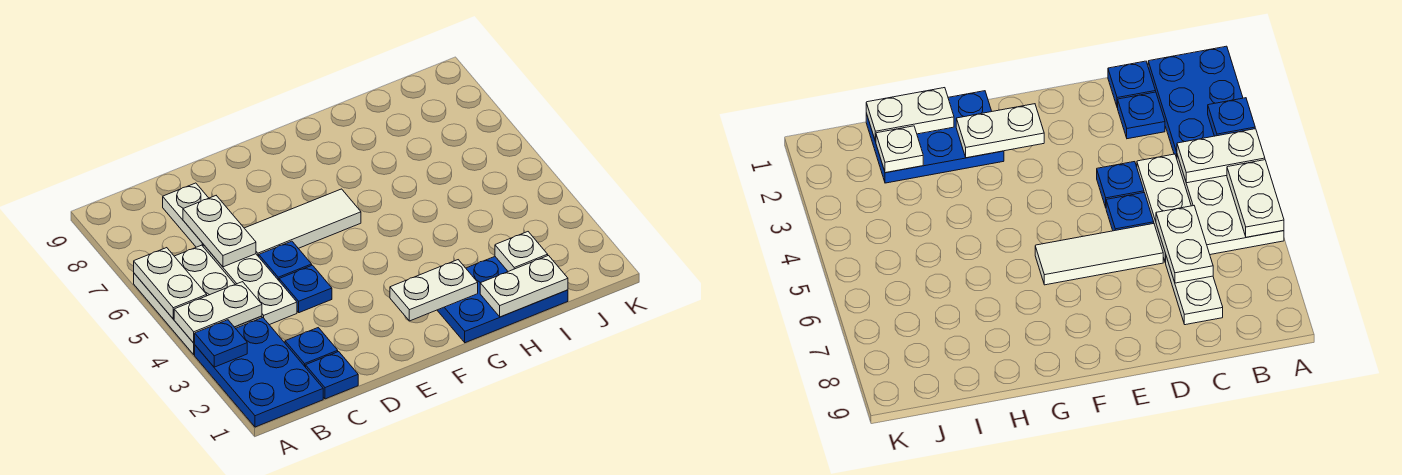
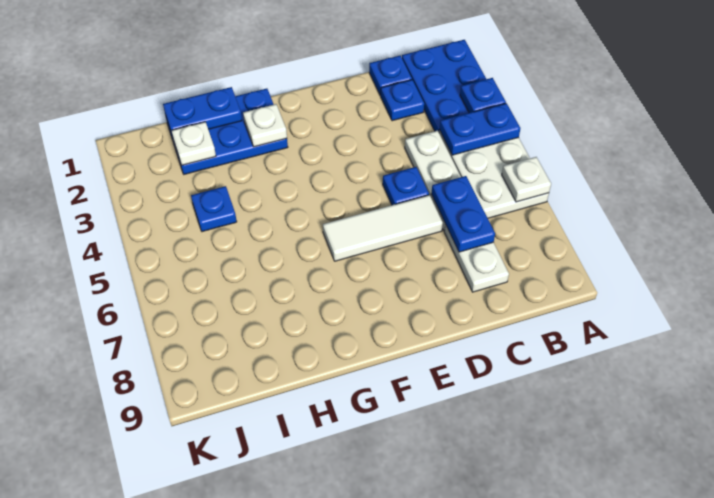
white plate A4:B4 level 2 -> blue plate A4:B4 level 2
white plate A5:A6 level 2 -> white plate A6 level 2
white plate C6:C7 level 2 -> blue plate C6:C7 level 2
blue plate D4 level 1 -> blue plate I4 level 1
white plate F2:G2 level 2 -> white plate G2 level 2
white plate H1:I1 level 2 -> blue plate H1:I1 level 2

